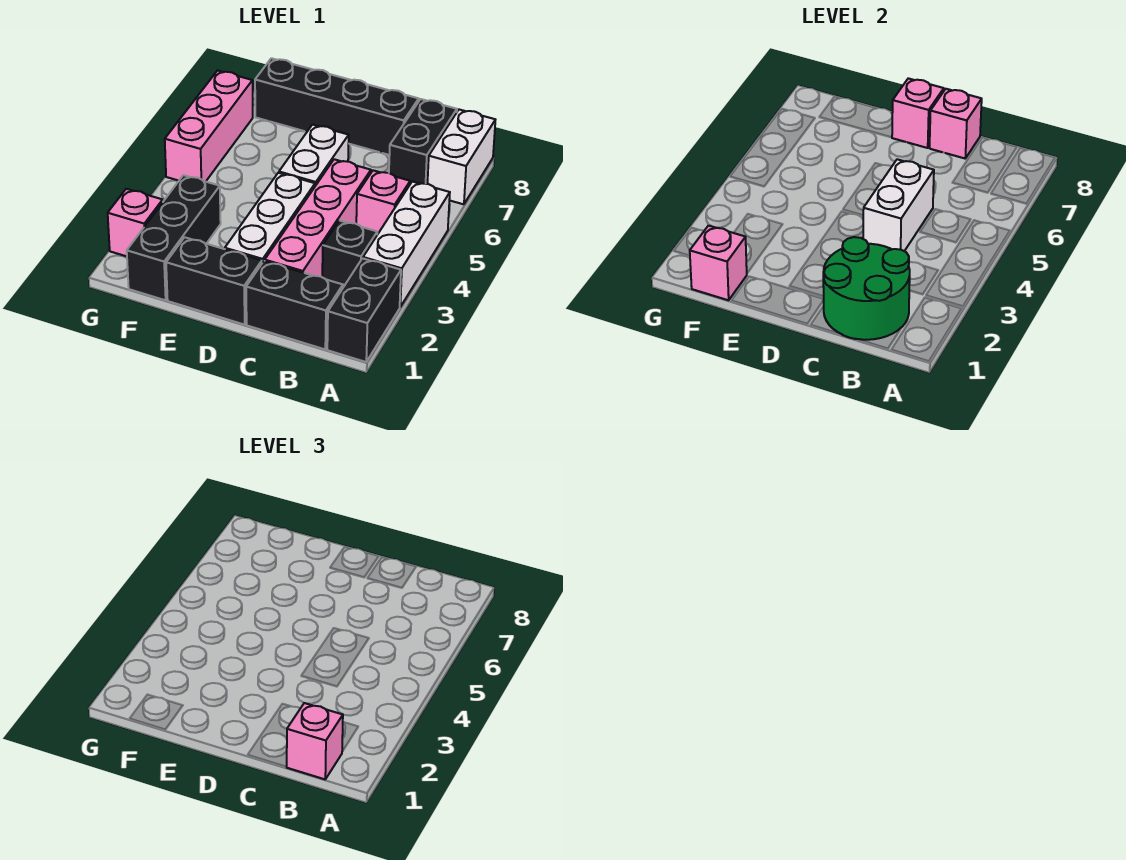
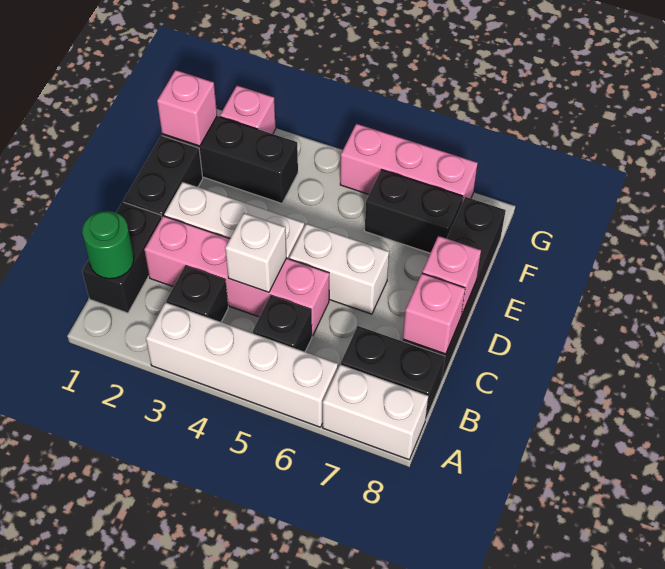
black brick A1:A2 level 1 -> black brick F6:F7 level 1
white brick A3:A5 level 1 -> white brick A3:A6 level 1
green round brick B1:C2 level 2 -> green round brick B1 level 2
pink brick B1 level 3 -> none
pink brick B5 level 1 -> black brick B5 level 1
white brick C4:C5 level 2 -> white brick C4 level 2

